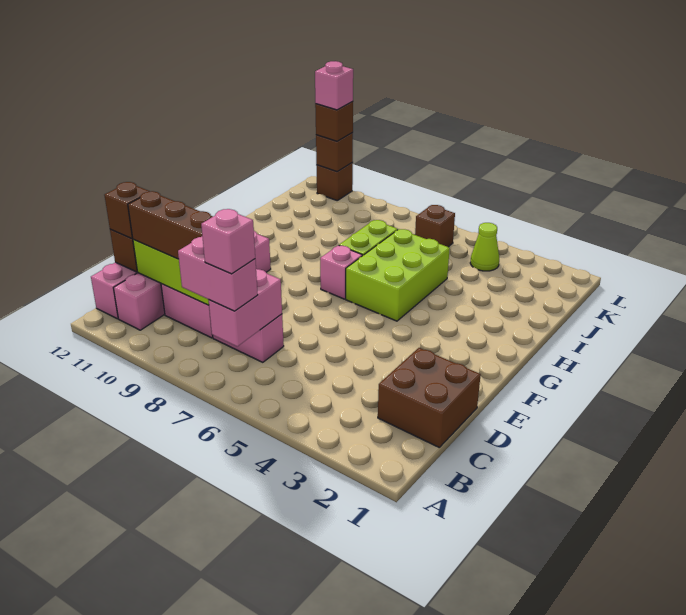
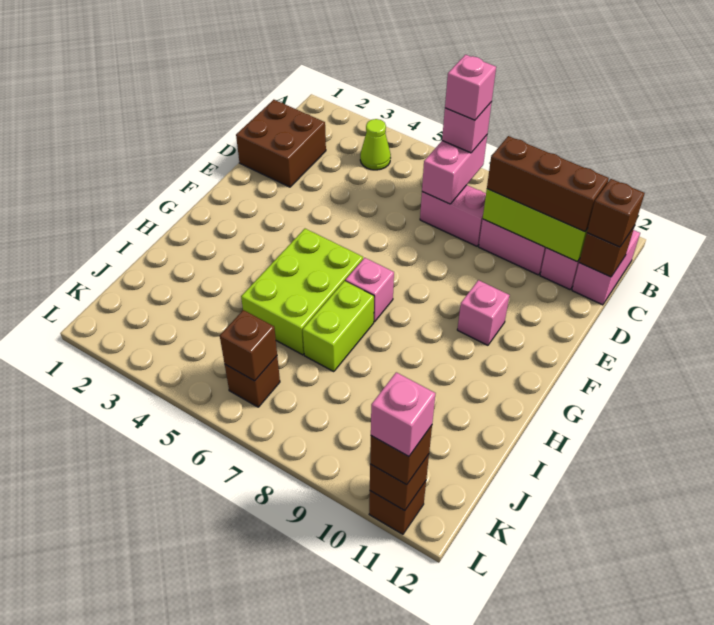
pink brick B7:B8 level 3 -> pink brick B7 level 3
lime cone K4 level 1 -> lime cone B4 level 1
none -> brown brick K6 level 2

